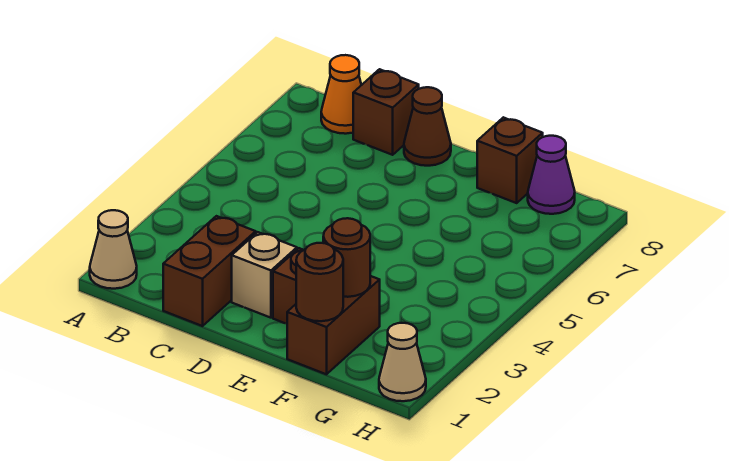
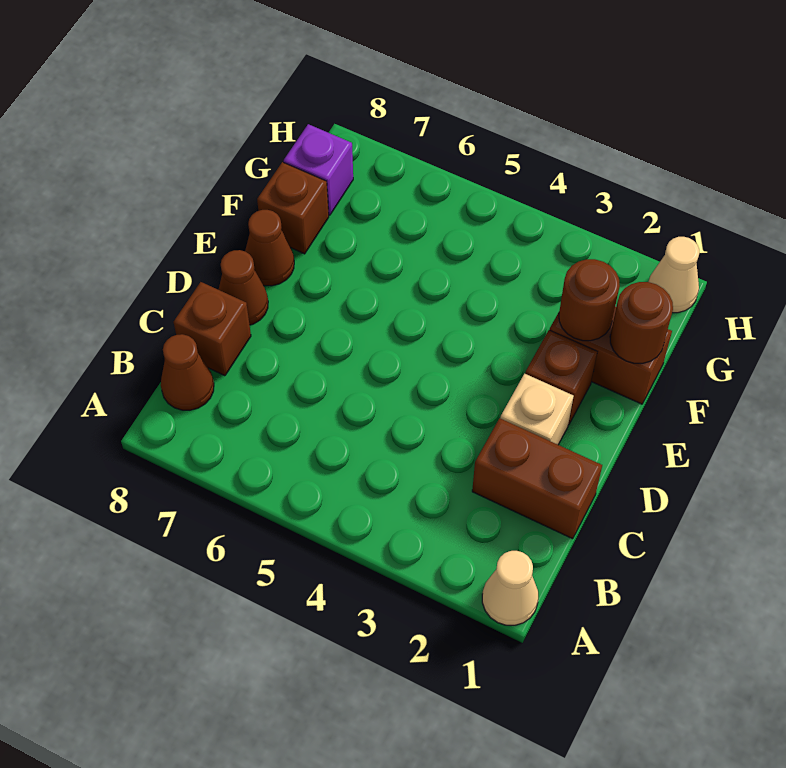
orange cone B8 level 1 -> brown cone B8 level 1
none -> brown cone E8 level 1
purple cone G8 level 1 -> purple brick G8 level 1

